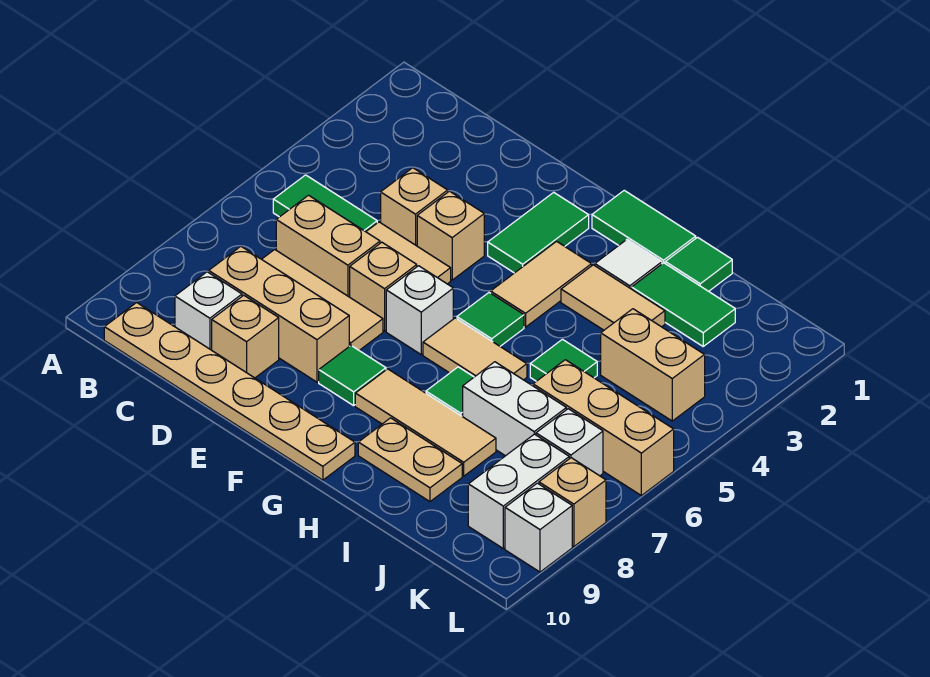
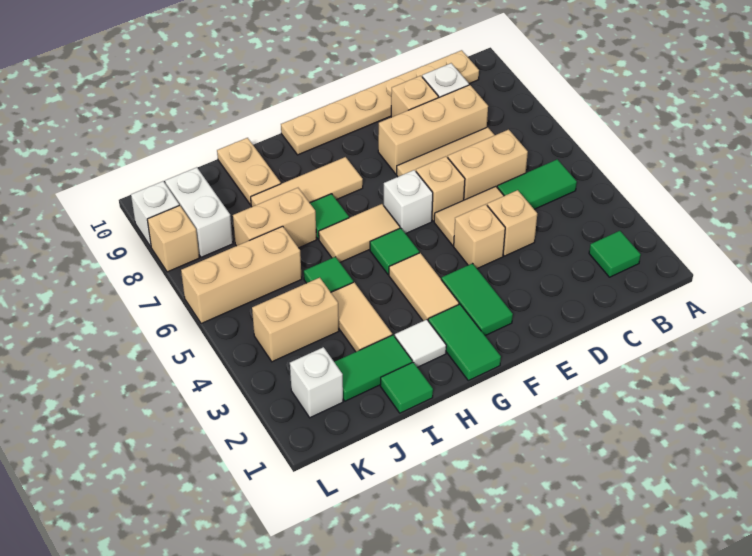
green tile F8 level 1 -> green tile B2 level 1
green tile G1:H1 level 1 -> green tile G1:G2 level 1
tan tile H3:I3 level 1 -> tan tile I3:I4 level 1
tan plate H9:I9 level 1 -> tan plate I9:I10 level 1
white brick I7:J7 level 1 -> tan brick I7:J7 level 1
white brick K7 level 1 -> white brick K2 level 1

